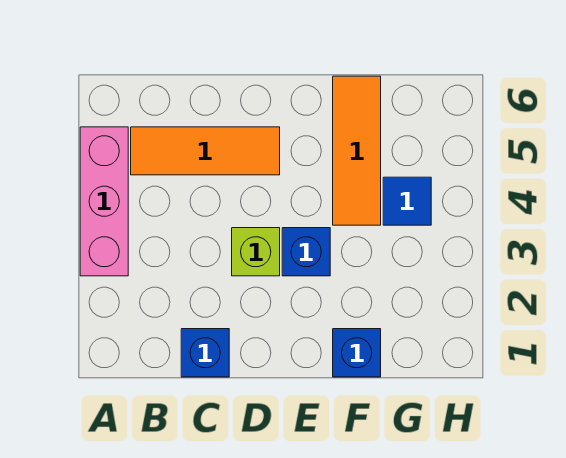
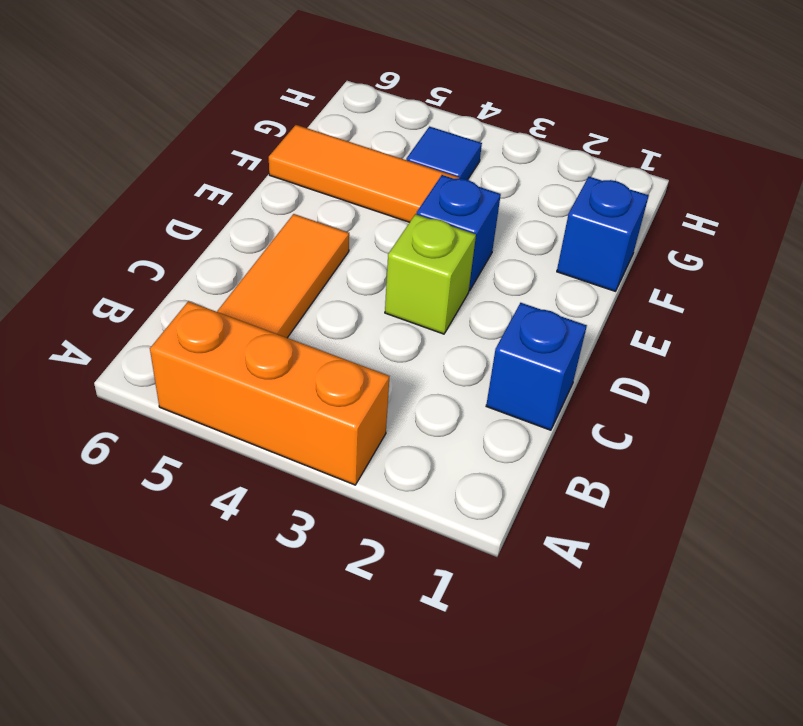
pink brick A3:A5 level 1 -> orange brick A3:A5 level 1

